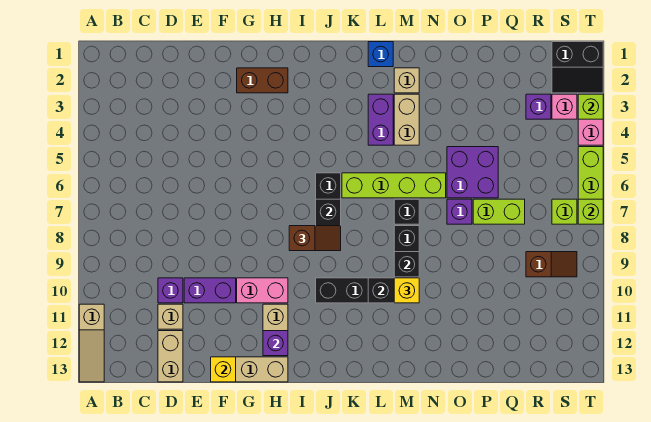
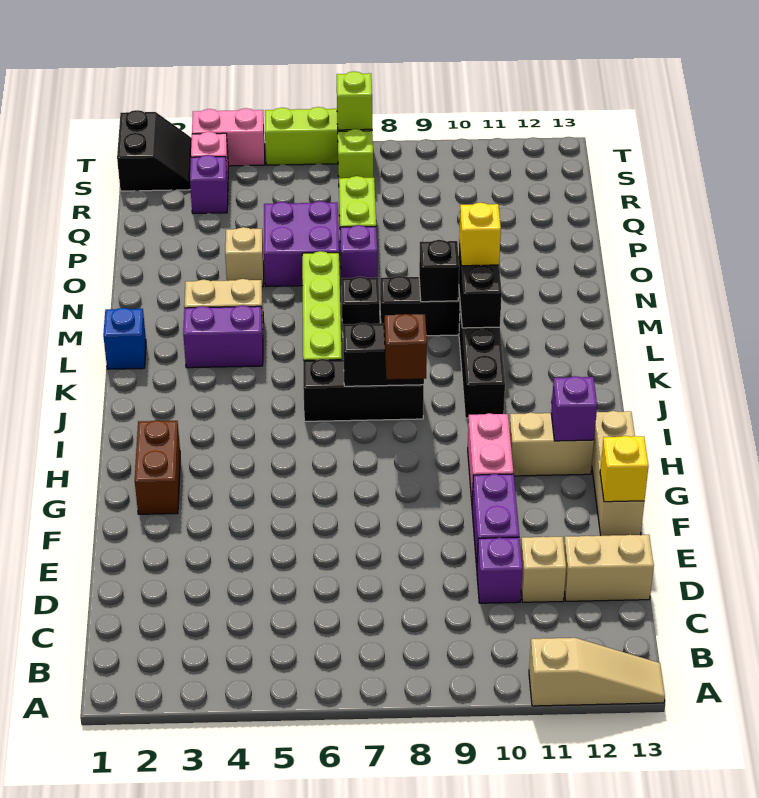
tan brick M2 level 1 -> tan brick O4 level 1
brown slope R9:S9 level 1 top R -> none
lime brick T3 level 2 -> none

